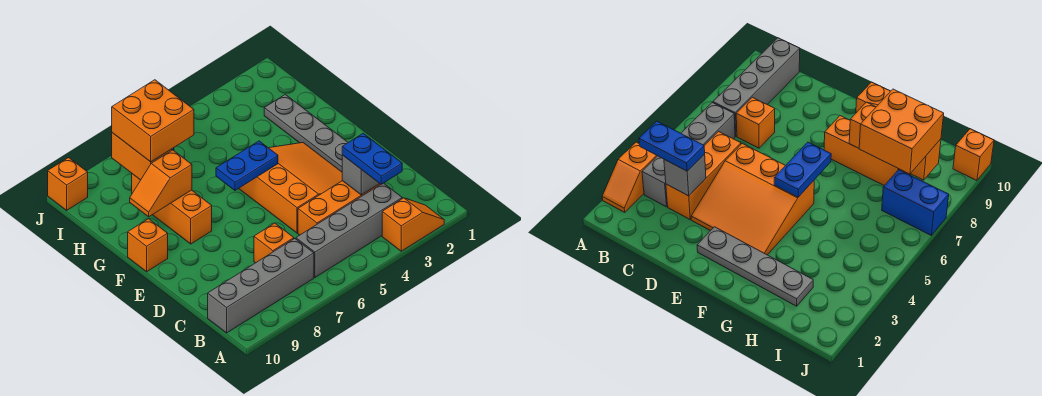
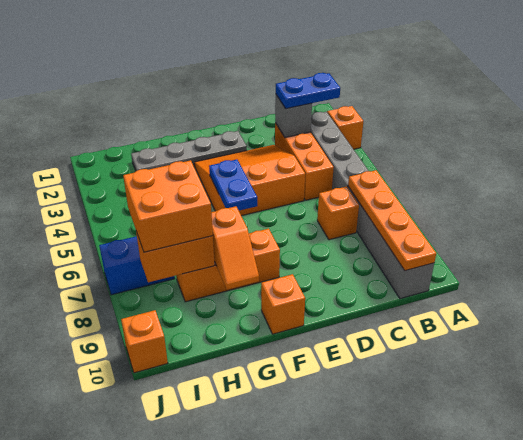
none -> orange plate B7:B10 level 2

